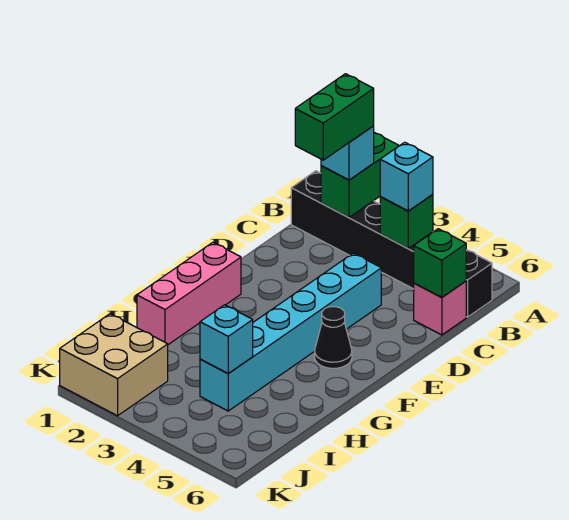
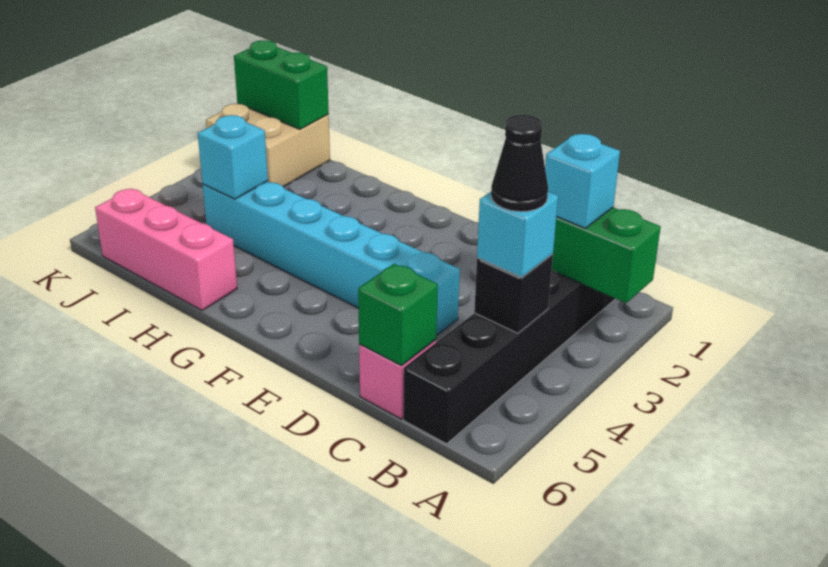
green brick B2:C2 level 4 -> green brick J1:K1 level 2
green brick B4 level 2 -> black brick B4 level 2
pink brick F1:H1 level 1 -> pink brick H6:J6 level 1
black cone F5 level 1 -> black cone B4 level 4

